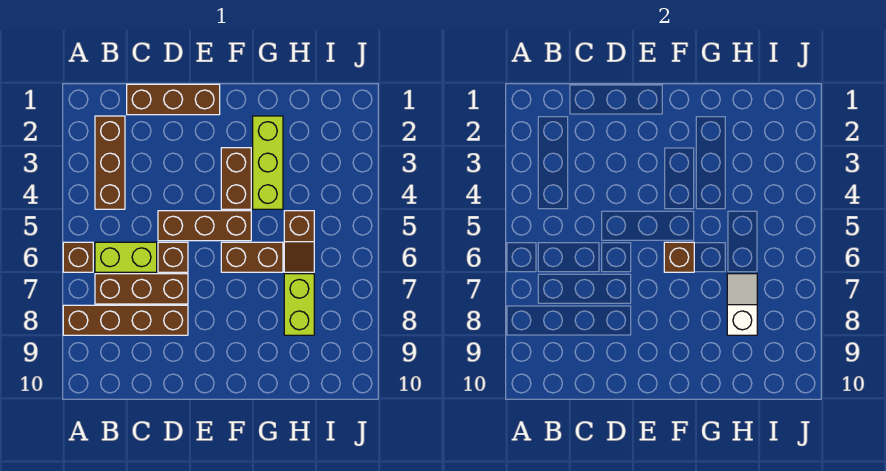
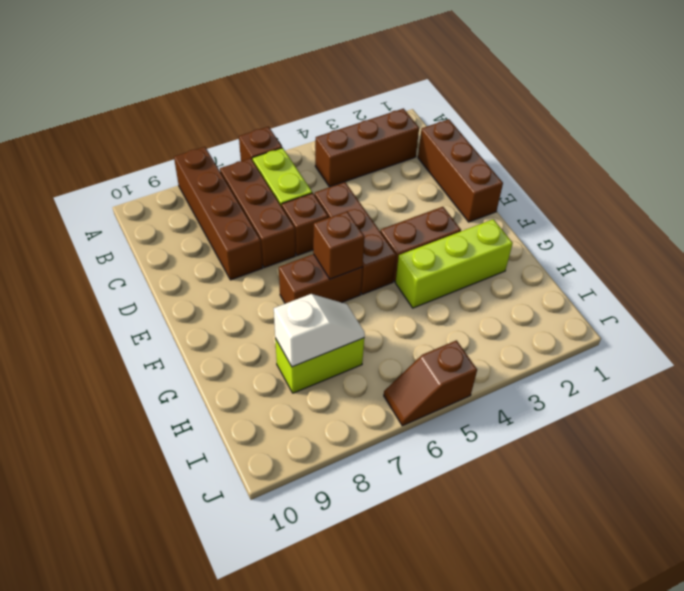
brown brick F6:G6 level 1 -> brown brick F6:F7 level 1
brown slope H5:H6 level 1 top 5 -> brown slope J5:J6 level 1 top 5

